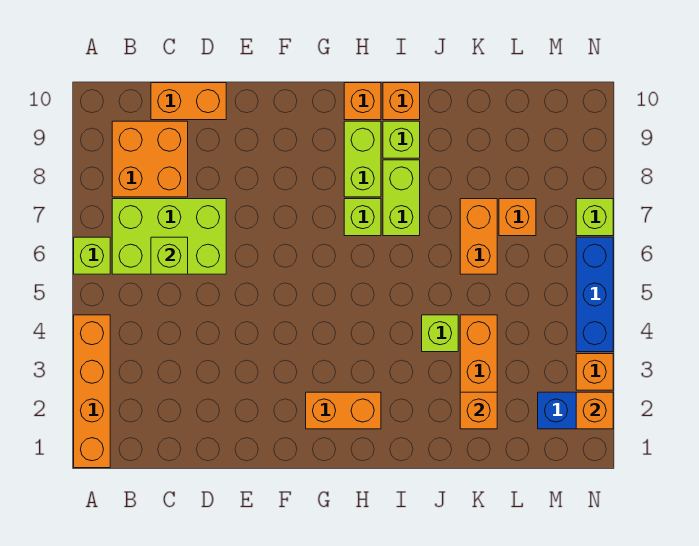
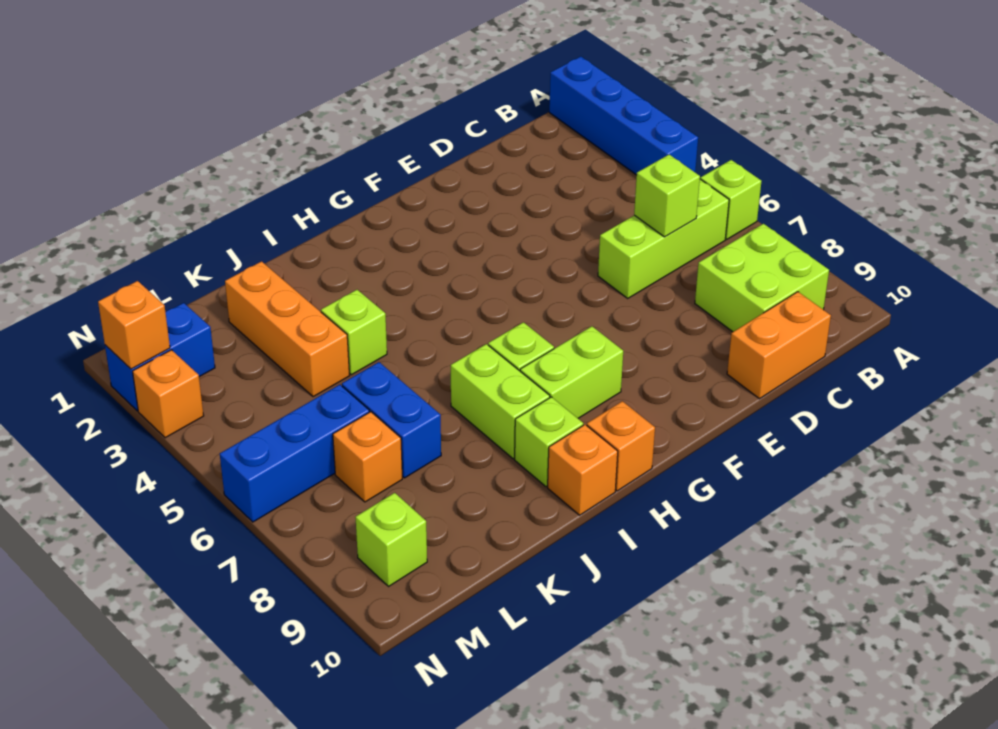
orange brick A1:A4 level 1 -> blue brick A1:A4 level 1
lime brick B6:D7 level 1 -> lime brick B6:D6 level 1
orange brick B8:C9 level 1 -> lime brick B8:C9 level 1
orange brick G2:H2 level 1 -> none
lime brick H8:H9 level 1 -> lime brick G8:H8 level 1
orange brick K2 level 2 -> none
orange brick K6:K7 level 1 -> blue brick K6:K7 level 1
blue brick N4:N6 level 1 -> blue brick L6:N6 level 1
lime brick N7 level 1 -> lime brick M9 level 1

